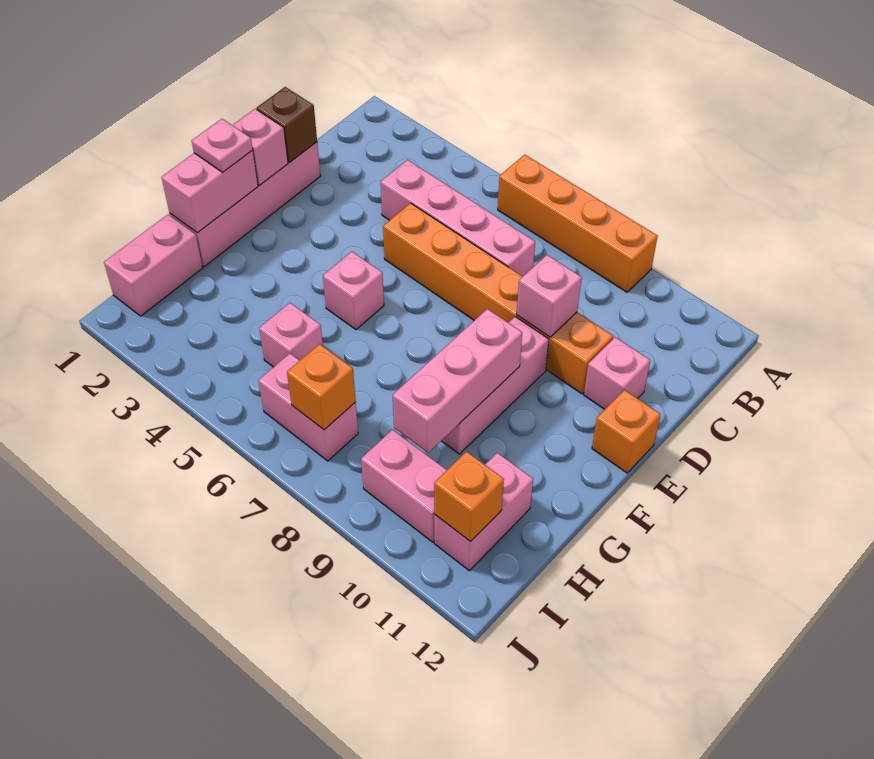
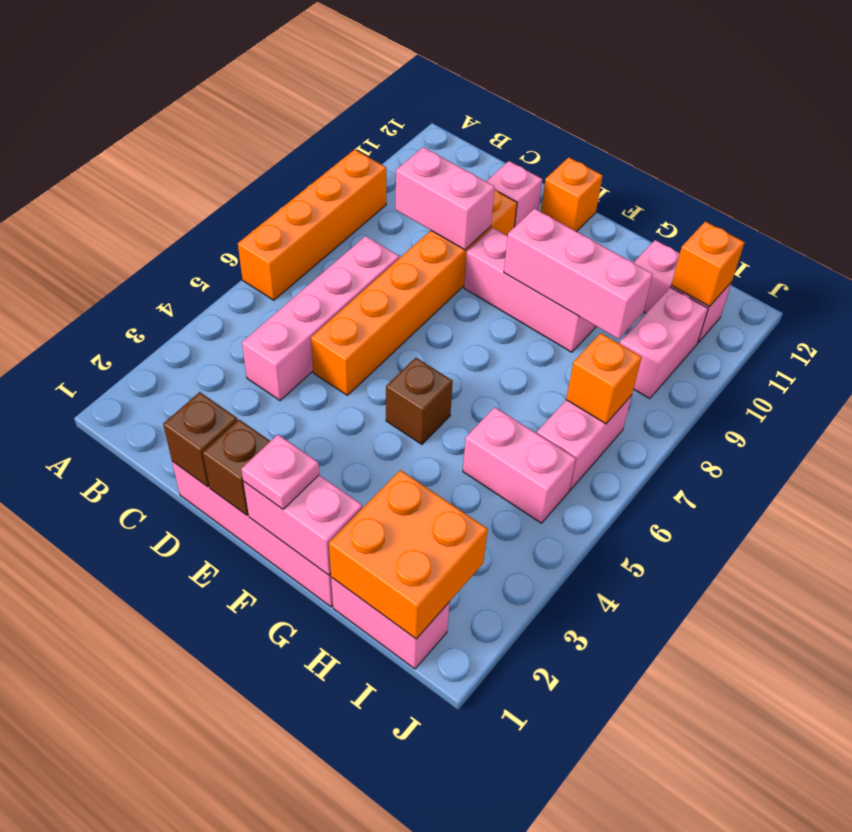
pink brick D9 level 2 -> pink brick C9:D9 level 2
pink brick E1 level 2 -> brown brick E1 level 2
pink brick F5 level 1 -> brown brick F5 level 1
none -> orange brick H1:I2 level 2
pink brick H5 level 1 -> pink brick H5:I5 level 1

